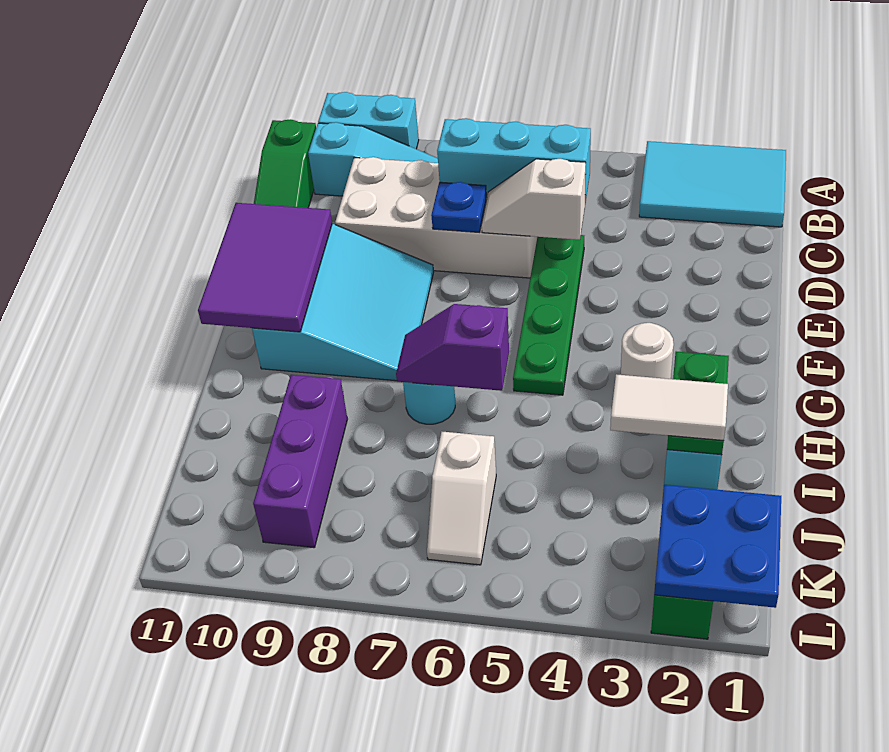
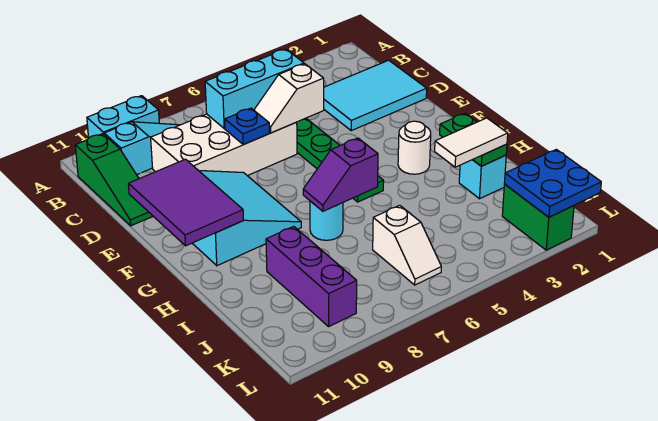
cyan tile A1:B3 level 1 -> cyan tile C1:D3 level 1

